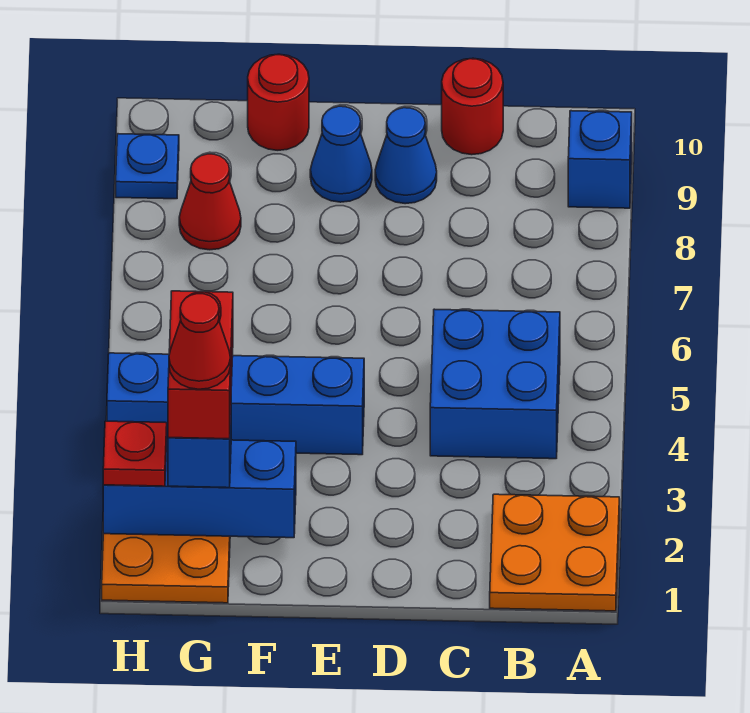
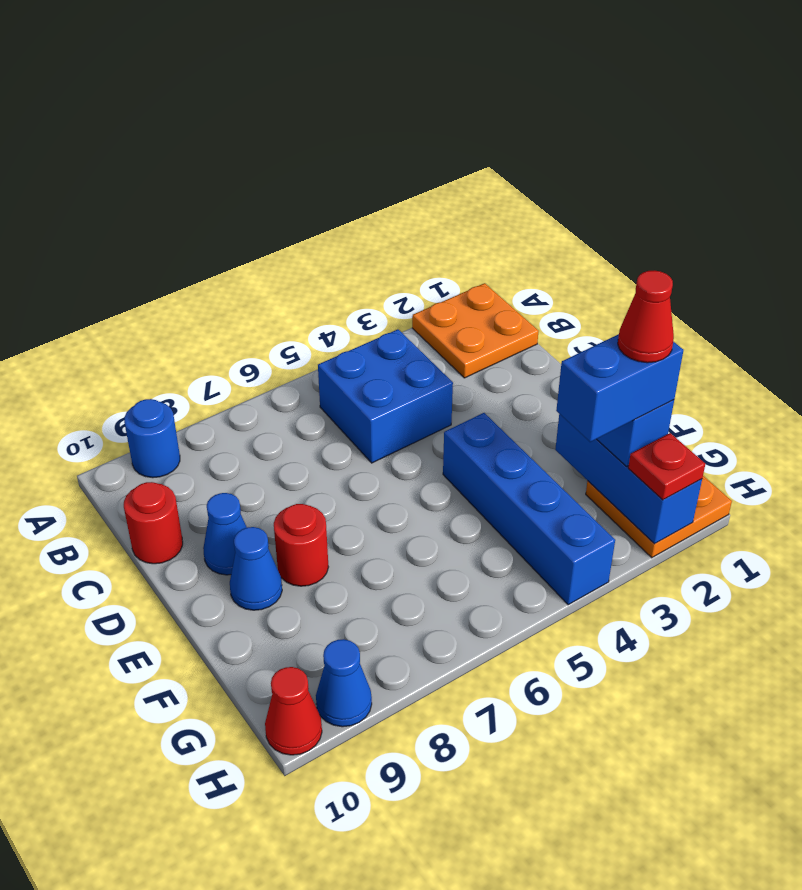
blue brick A9 level 1 -> blue round brick A9 level 1
red round brick F10 level 1 -> red round brick E8 level 1
red brick G2:G3 level 4 -> blue brick G2:G3 level 4
red cone G8 level 1 -> red cone H10 level 1
blue plate H9 level 1 -> blue cone H9 level 1

